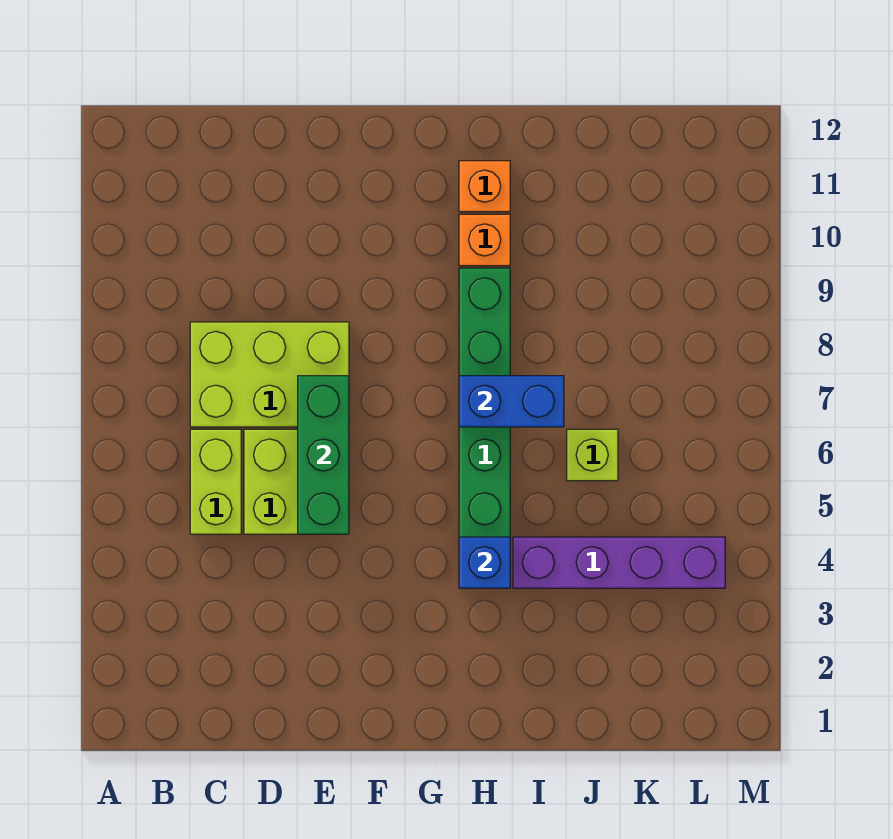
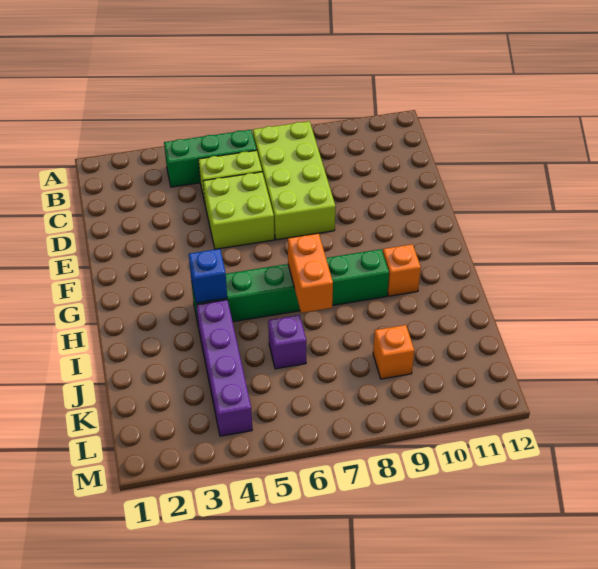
lime brick C7:E8 level 1 -> lime brick B7:E8 level 1
green brick E5:E7 level 2 -> green brick B4:B6 level 1
blue brick H7:I7 level 2 -> orange brick H7:I7 level 2
orange brick H11 level 1 -> orange brick K9 level 1
lime brick J6 level 1 -> purple brick J6 level 1

